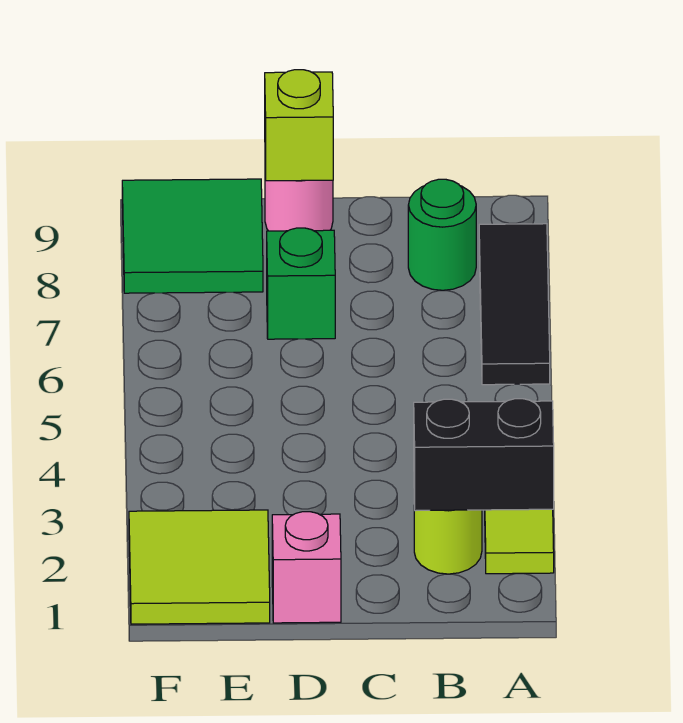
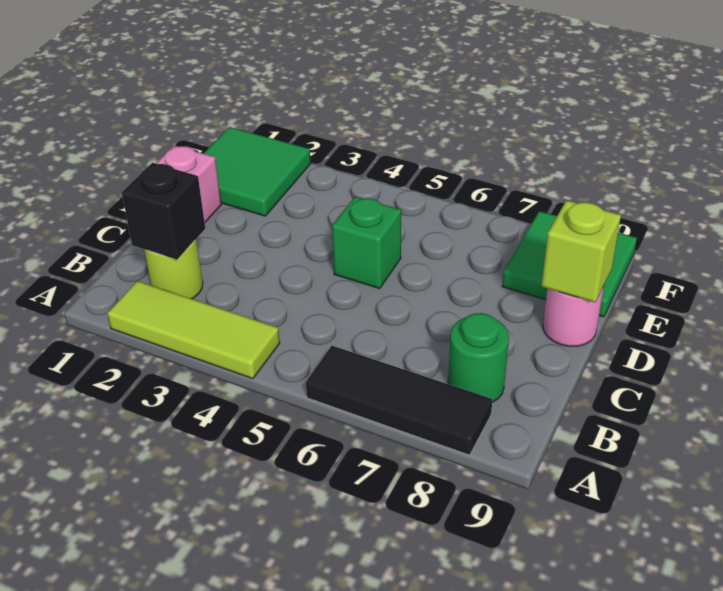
black brick A2:B2 level 2 -> black brick B2 level 2
green brick D7 level 1 -> green brick D5 level 1
lime tile E1:F2 level 1 -> green tile E1:F2 level 1

